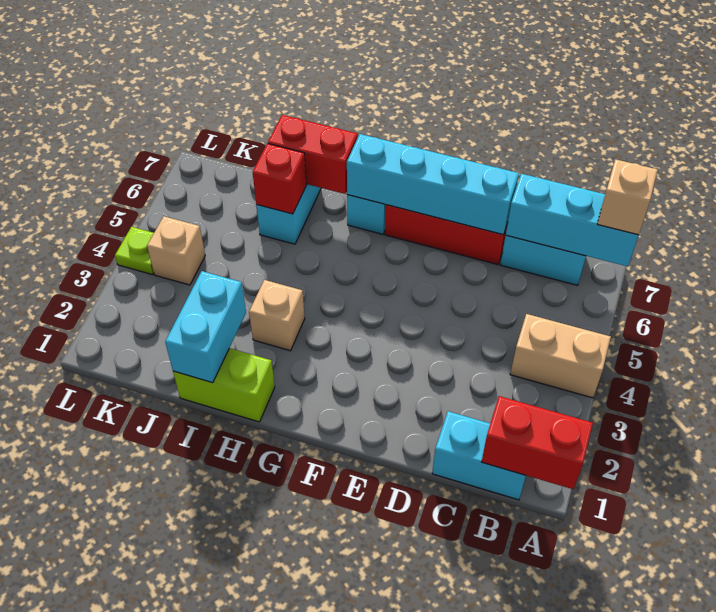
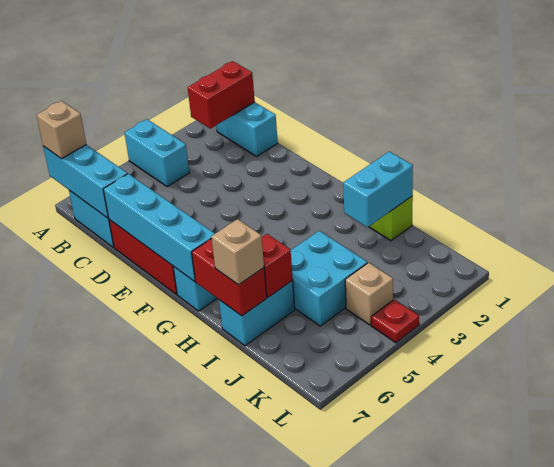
red brick A1:B1 level 2 -> red brick B1:B2 level 2
tan brick A4:B4 level 1 -> cyan brick A4:B4 level 1
tan brick H3 level 1 -> tan brick I7 level 3
none -> cyan brick I4:J5 level 1
lime plate L4 level 1 -> red plate L4 level 1

